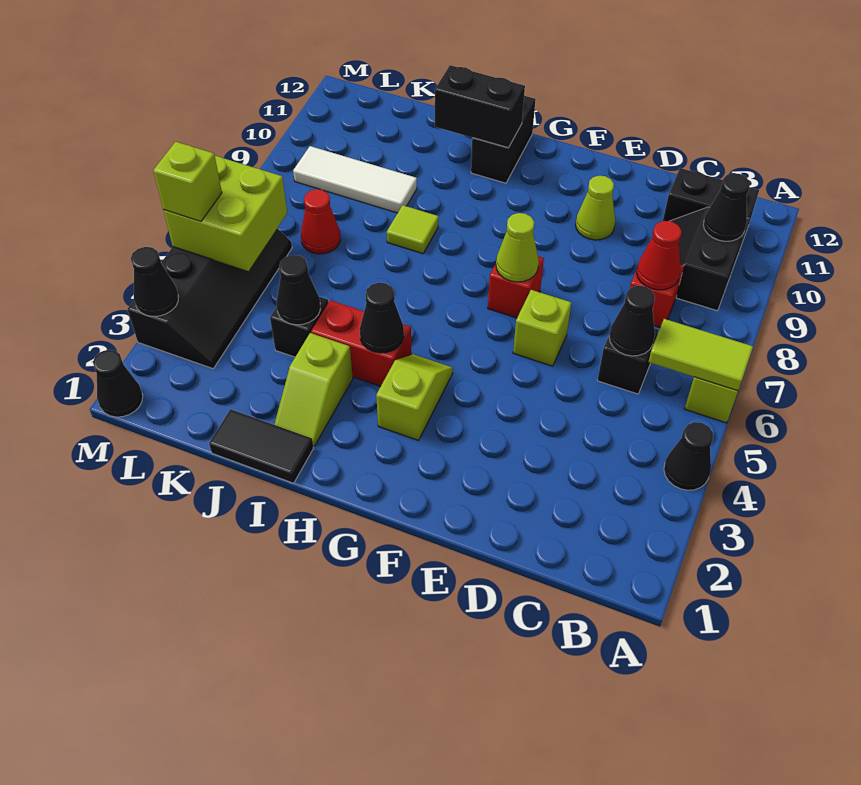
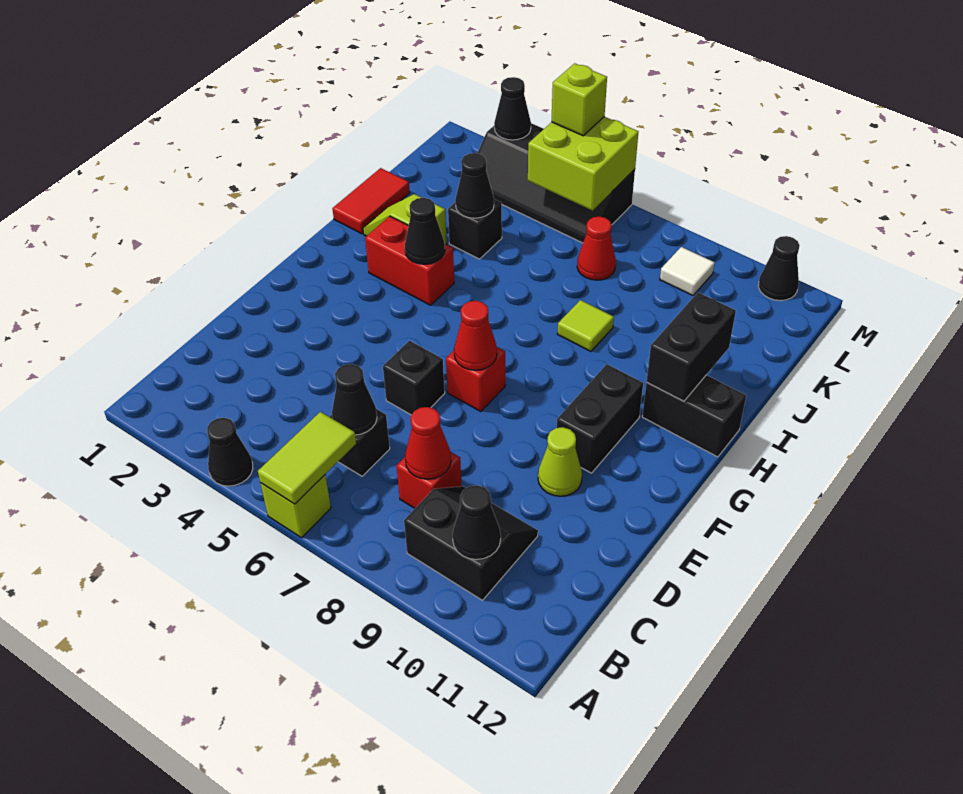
black brick B11:C11 level 1 -> black brick F10:G10 level 1
lime brick E6 level 1 -> black brick E6 level 1
lime cone F7 level 2 -> red cone F7 level 2
lime slope G3:G4 level 1 top 3 -> none
red brick H4:I4 level 1 -> red brick H3:H4 level 1
black tile I1:J1 level 1 -> red tile I1:J1 level 1
white tile J9:L9 level 1 -> white tile L9 level 1
black cone M1 level 1 -> black cone M11 level 1

